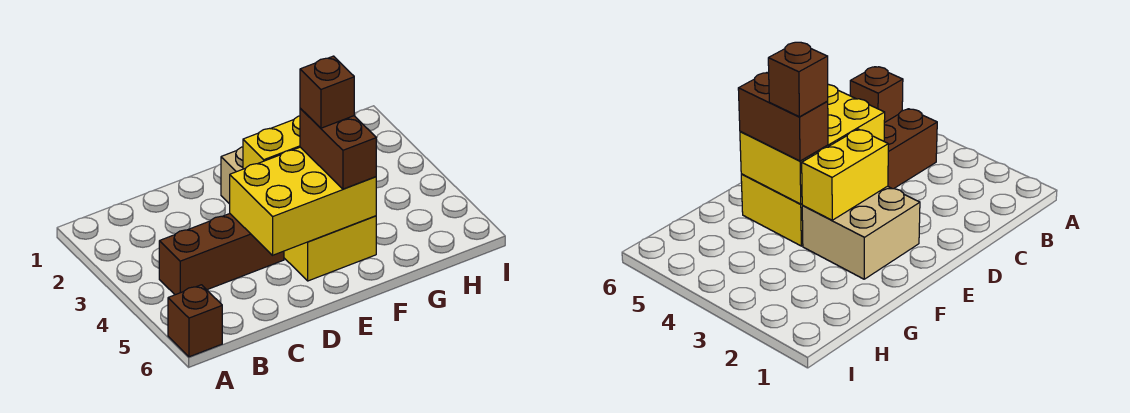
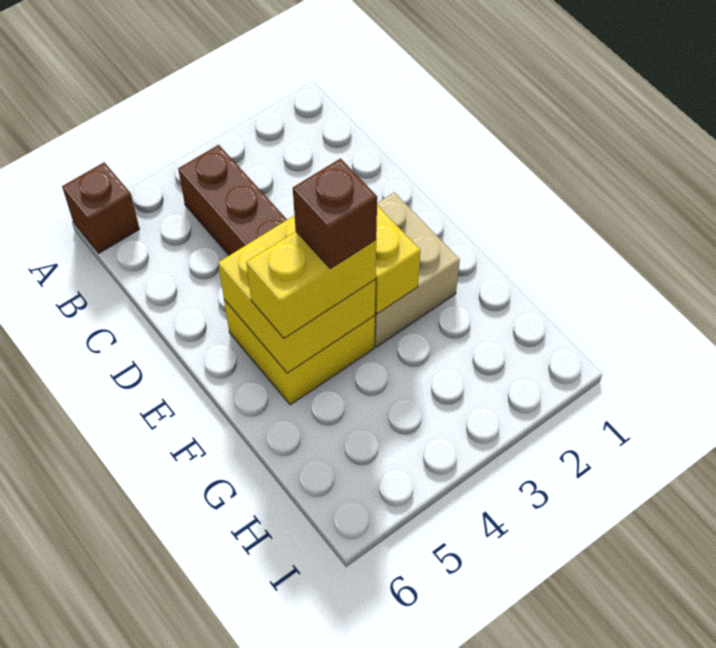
yellow brick D4:F5 level 2 -> yellow brick E4:F5 level 2
brown brick F4:F5 level 3 -> yellow brick F4:F5 level 3

